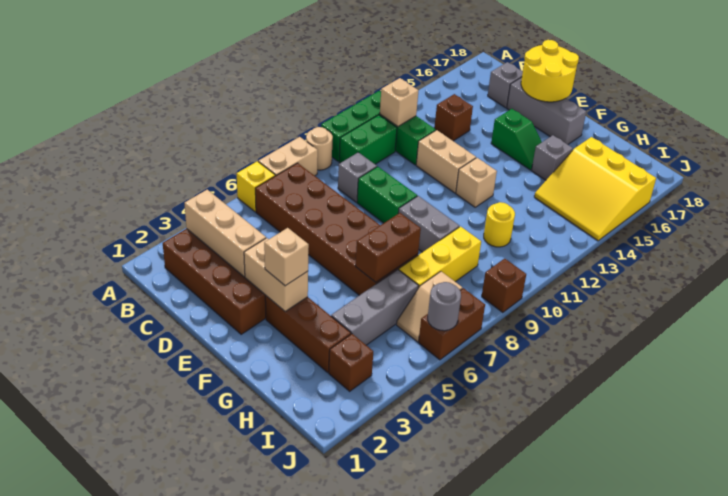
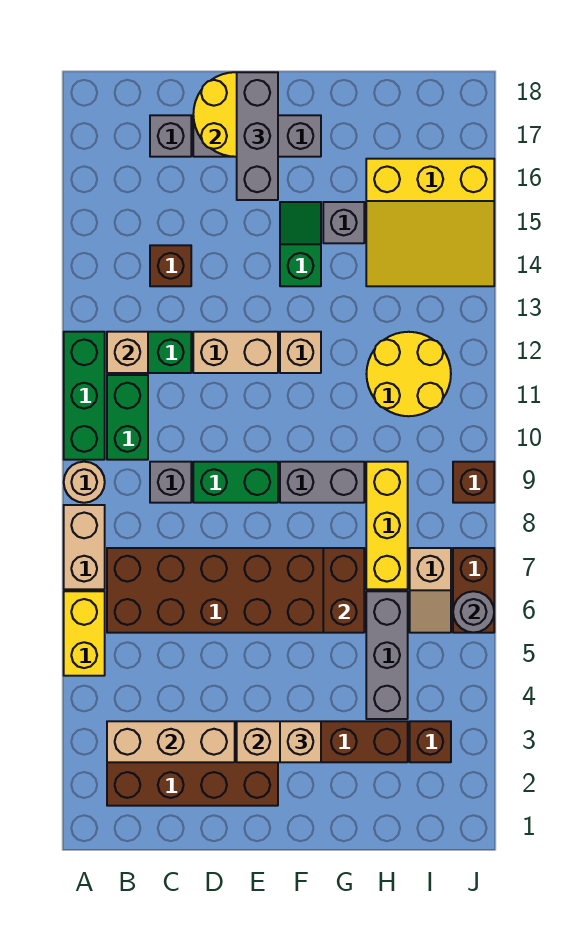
yellow brick A6 level 1 -> yellow brick A5:A6 level 1
green slope E15:F15 level 1 top E -> green slope F14:F15 level 1 top 14
none -> grey brick E16:E18 level 3
yellow round brick H11 level 1 -> yellow round brick H11:I12 level 1

